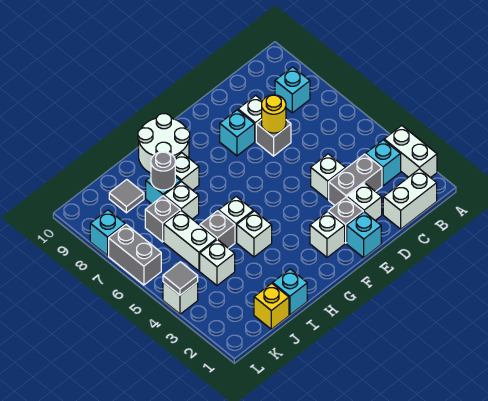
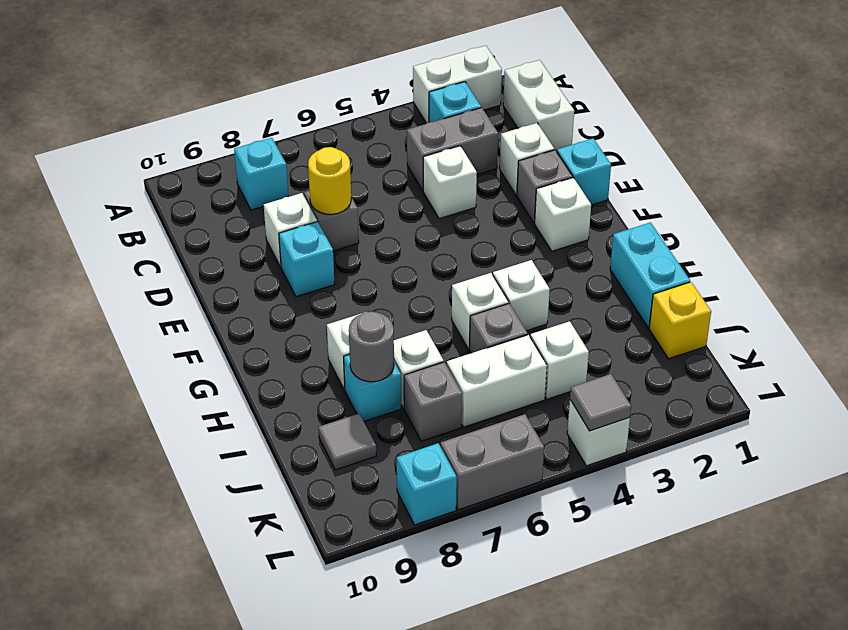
grey brick C3:D3 level 1 -> grey brick C3:C4 level 1
white round brick G9:H10 level 1 -> none
cyan brick I1 level 1 -> cyan brick H1:I1 level 1

